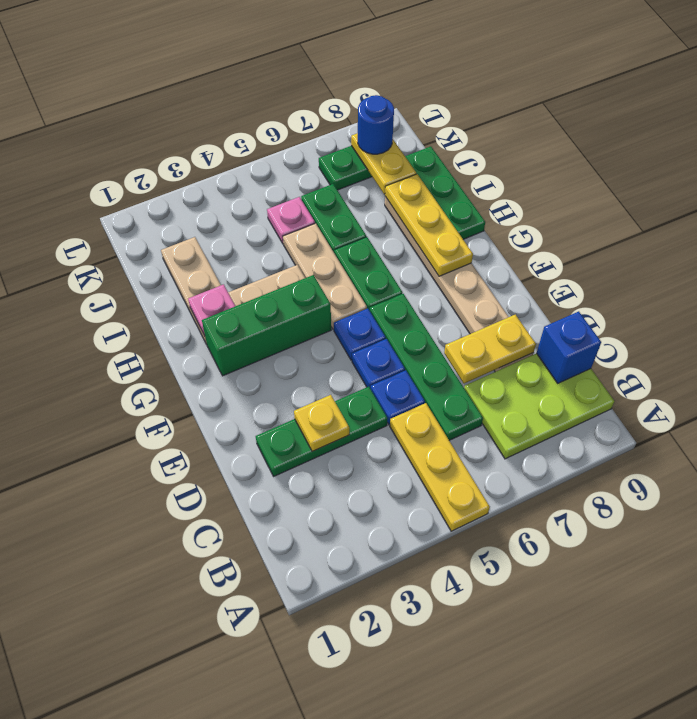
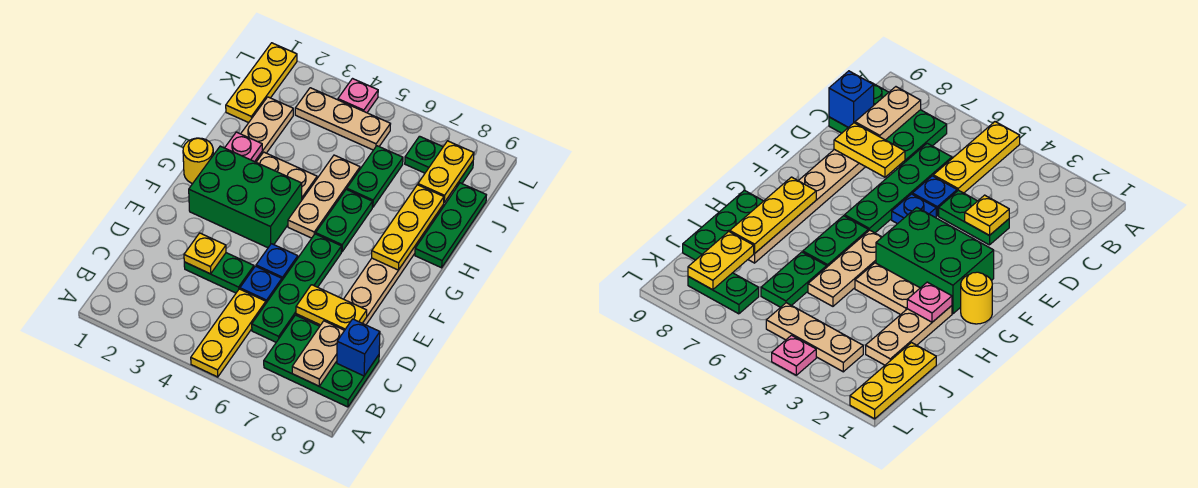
lime plate B7:C9 level 1 -> green plate B7:C9 level 1
none -> tan plate B8:C8 level 2
green plate D2:D4 level 1 -> green plate D3:D4 level 1
blue plate F5 level 1 -> none
none -> yellow round brick G1 level 1
green brick G2:G4 level 1 -> green brick F2:G4 level 1
none -> yellow plate J1:L1 level 1
pink plate J5 level 1 -> pink plate L4 level 1
none -> tan plate K3:K5 level 1
blue round brick K8 level 3 -> none

